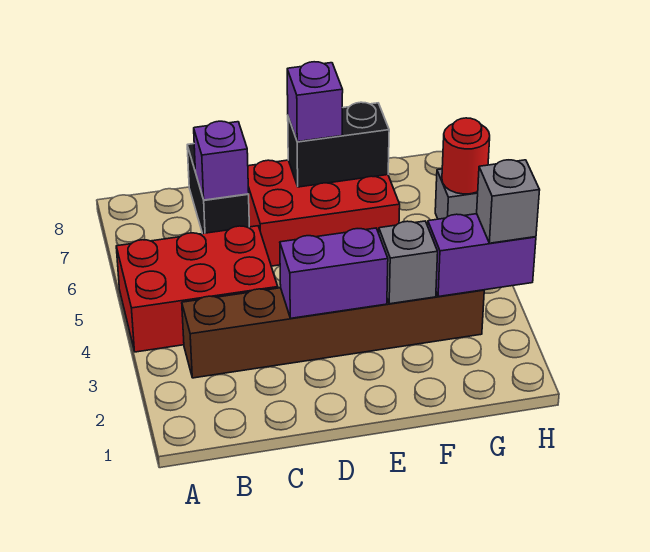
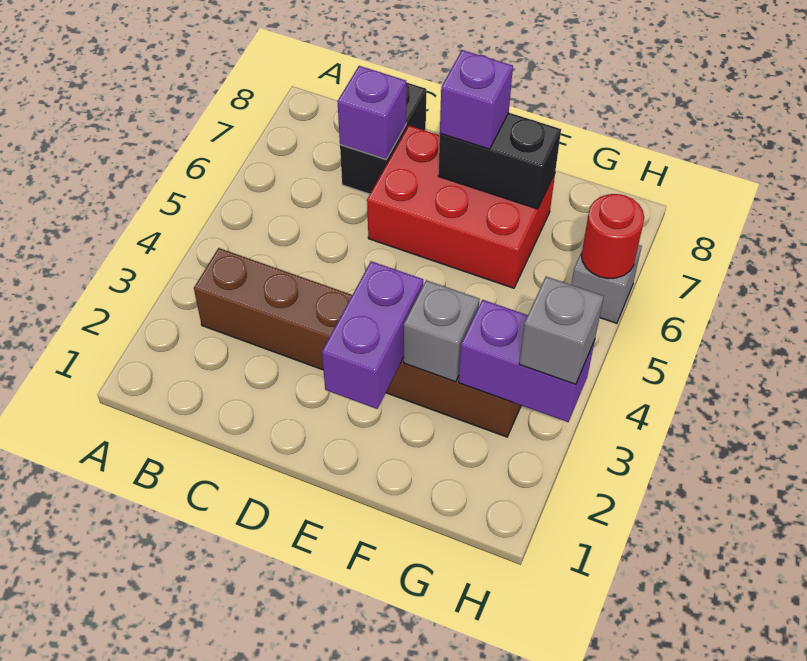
red brick A4:C5 level 1 -> none
purple brick D3:E3 level 2 -> purple brick E2:E3 level 2

